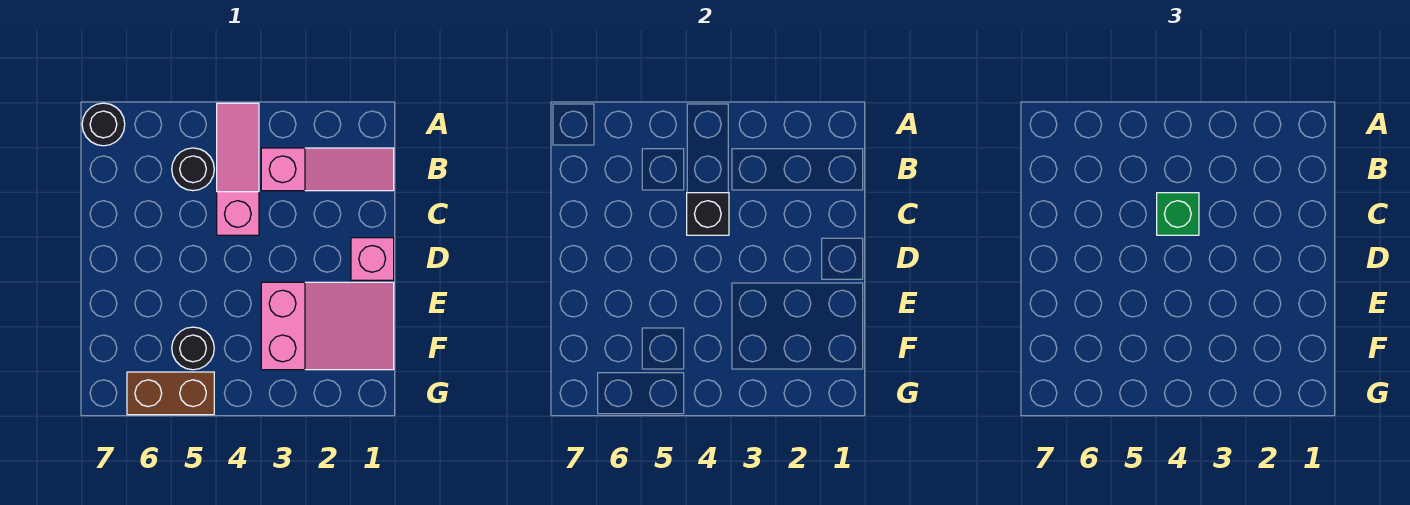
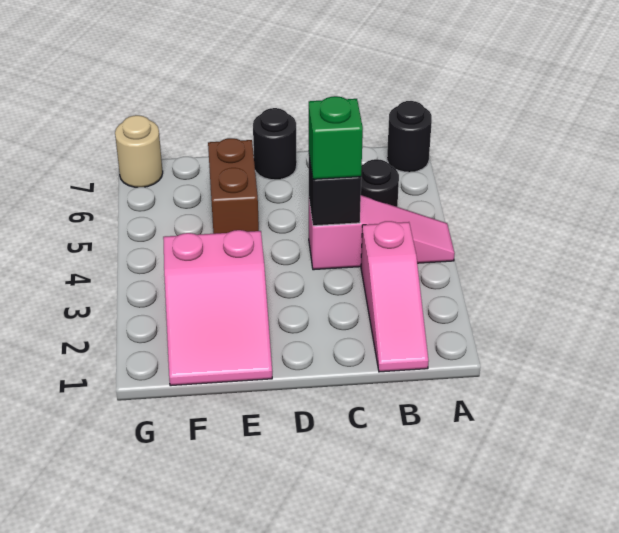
pink brick D1 level 1 -> none
black round brick F5 level 1 -> black round brick D7 level 1
brown brick G5:G6 level 1 -> brown brick E5:E6 level 1
none -> tan round brick G7 level 1

